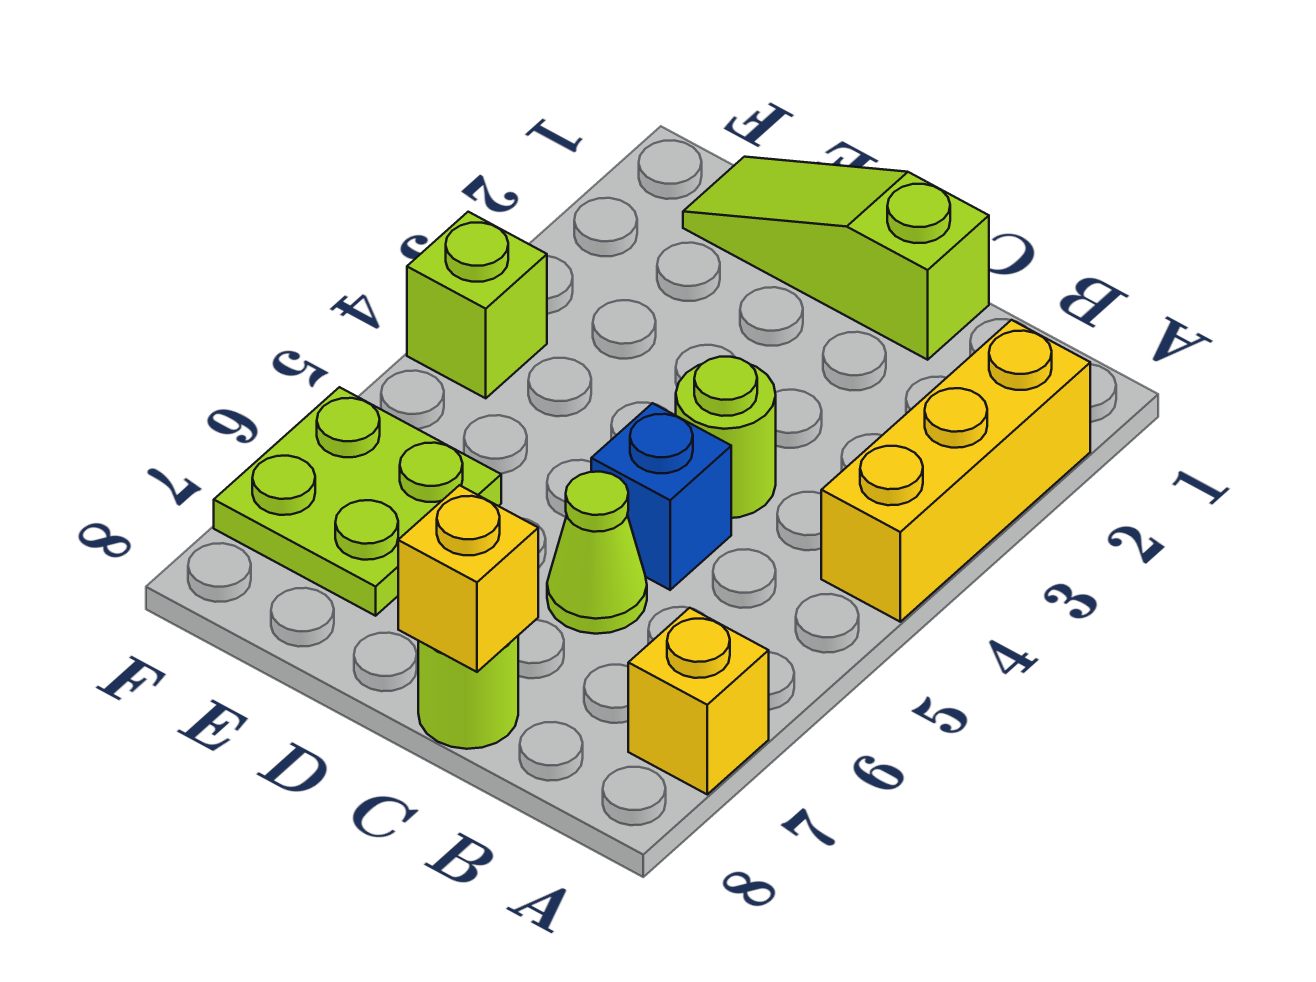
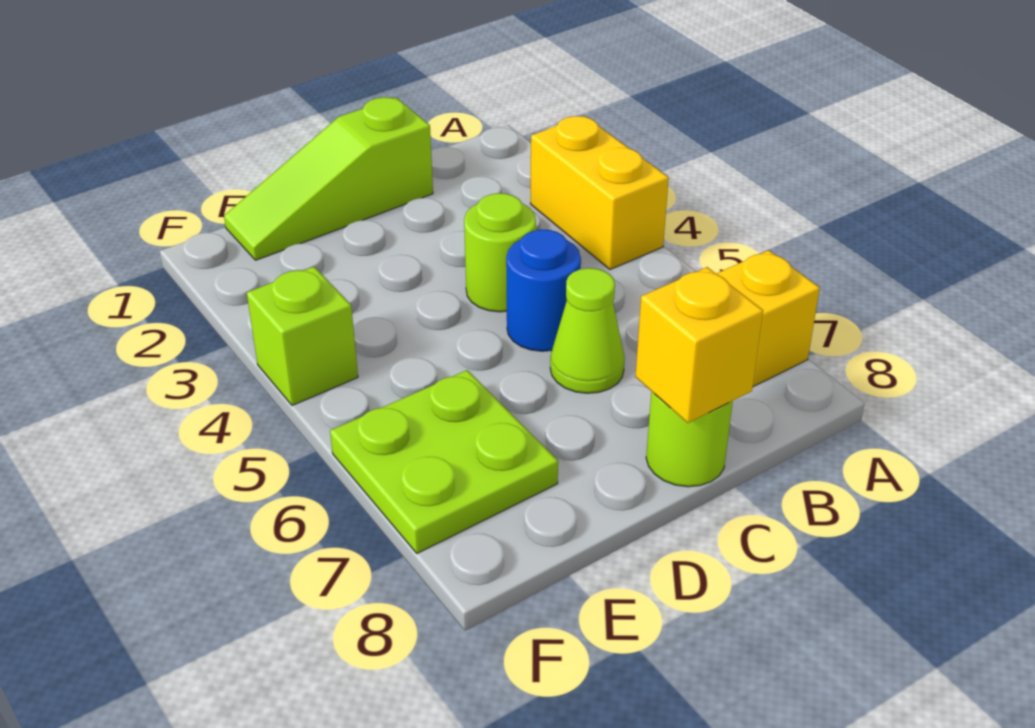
yellow brick A2:A4 level 1 -> yellow brick A3:A4 level 1
blue brick C5 level 1 -> blue round brick C5 level 1

